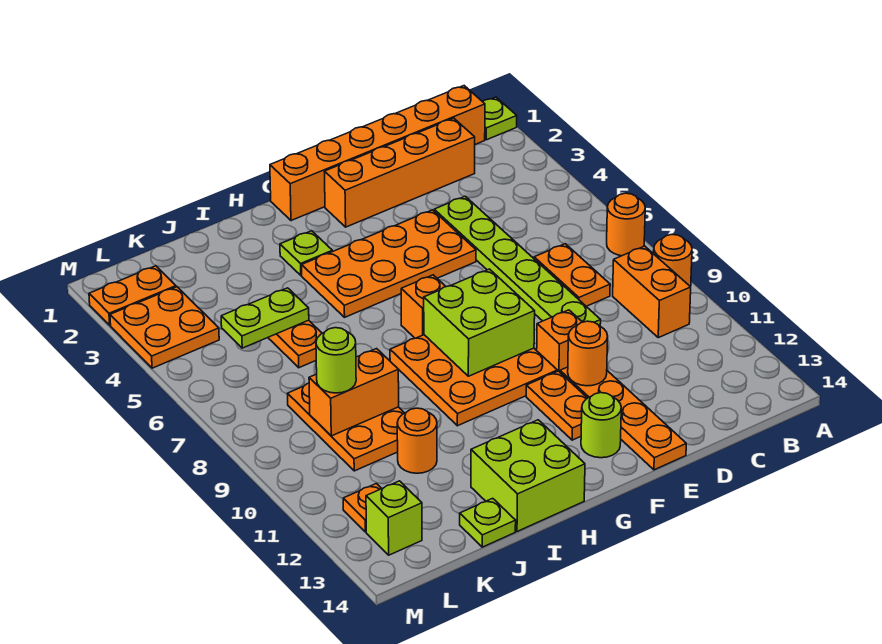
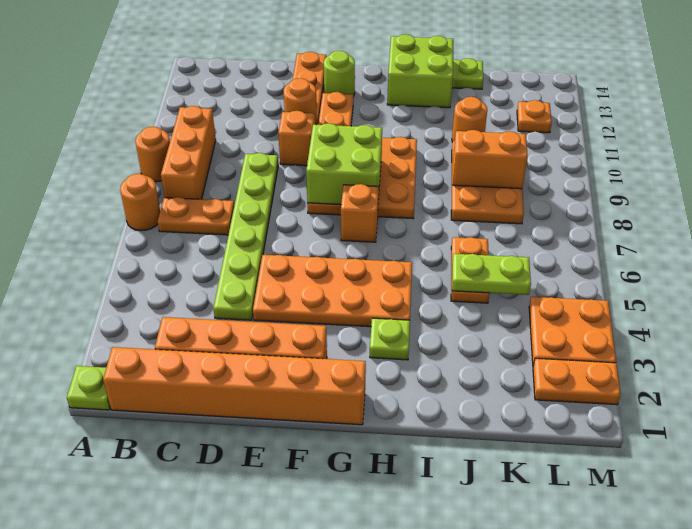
orange brick B9:B10 level 1 -> orange brick B8:B10 level 1
orange plate C7:C8 level 1 -> orange plate B7:C7 level 1
lime round brick K9 level 3 -> none
lime brick L13 level 1 -> none

